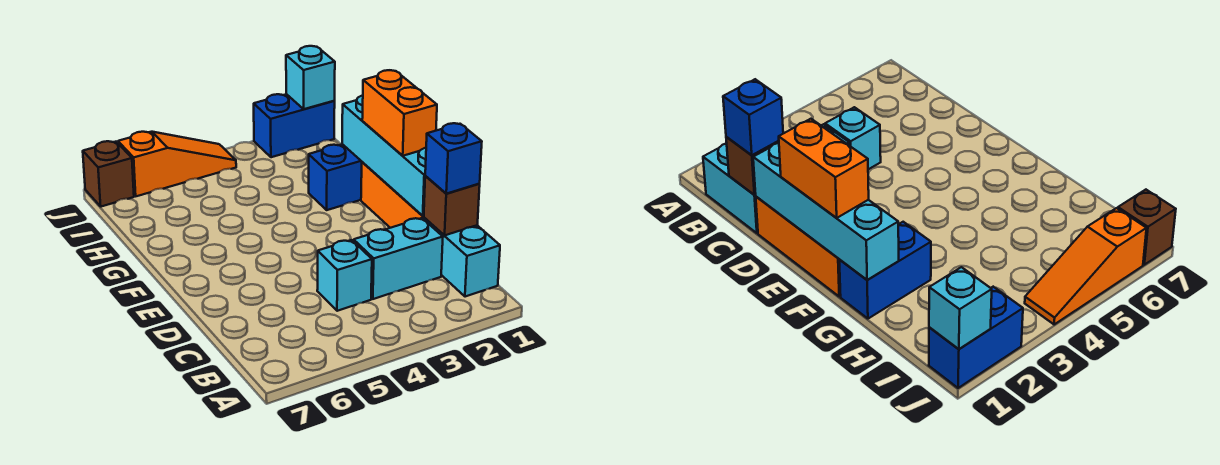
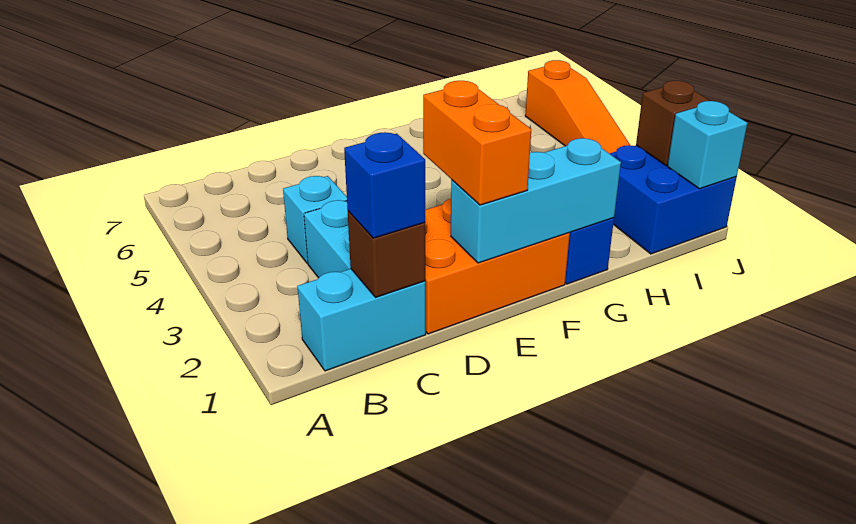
orange brick D1:F1 level 1 -> orange brick D1:F2 level 1
cyan brick D1:G1 level 2 -> cyan brick E1:G1 level 2
orange brick E1:F1 level 3 -> orange brick E1:E2 level 3
blue brick J1:J2 level 1 -> blue brick I1:J2 level 1
brown brick J7 level 1 -> brown brick J2 level 2

